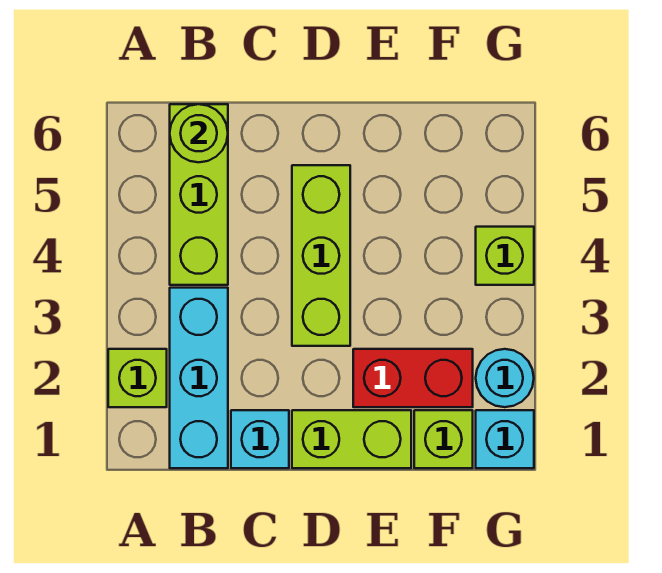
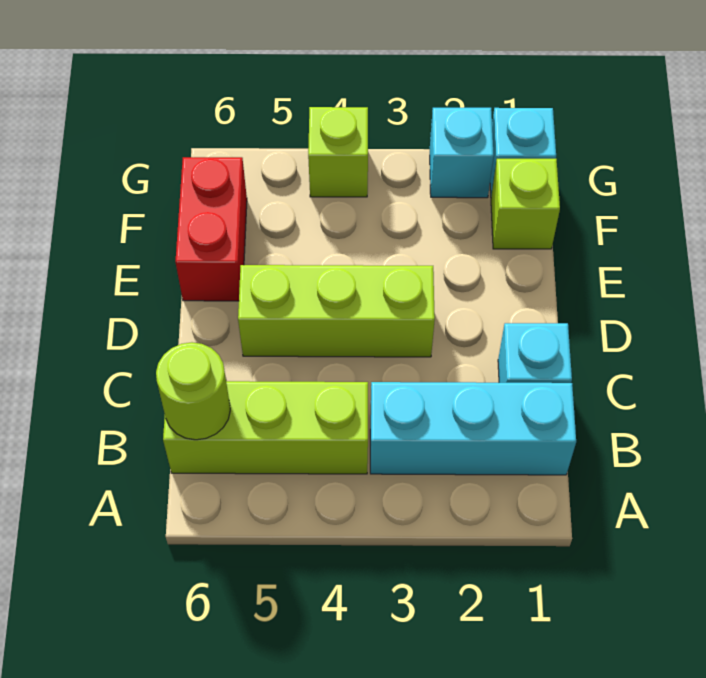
lime brick A2 level 1 -> none
lime brick D1:E1 level 1 -> none
red brick E2:F2 level 1 -> red brick E6:F6 level 1
cyan round brick G2 level 1 -> cyan brick G2 level 1

